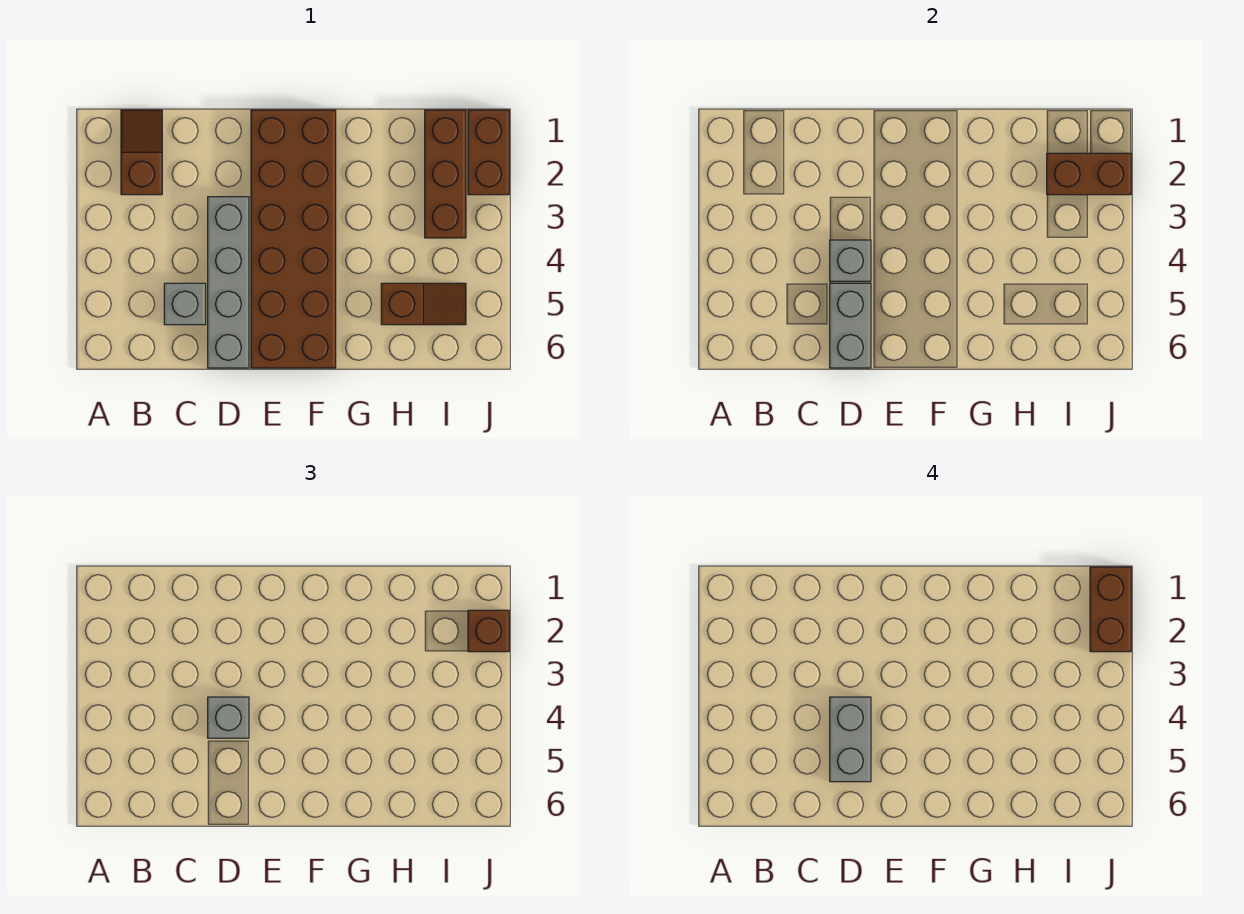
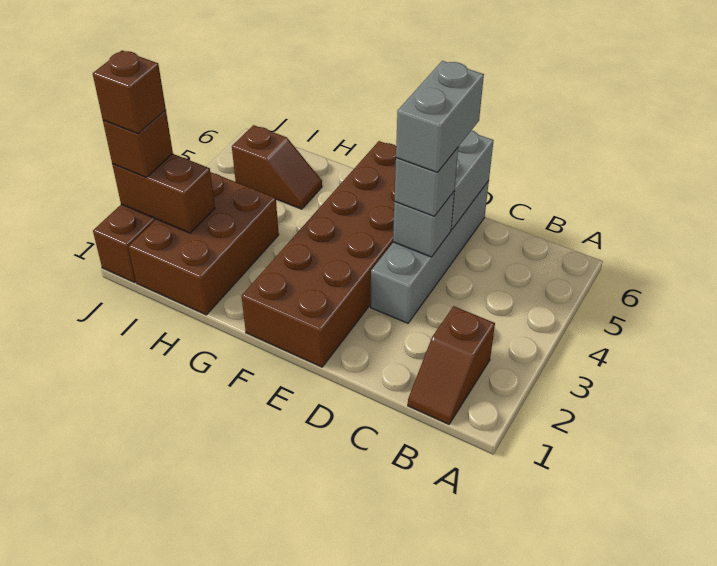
grey brick C5 level 1 -> none
brown slope H5:I5 level 1 top H -> brown slope H5:I5 level 1 top I
brown brick I1:I3 level 1 -> brown brick H1:I3 level 1
brown brick J1:J2 level 4 -> brown brick J2 level 4

